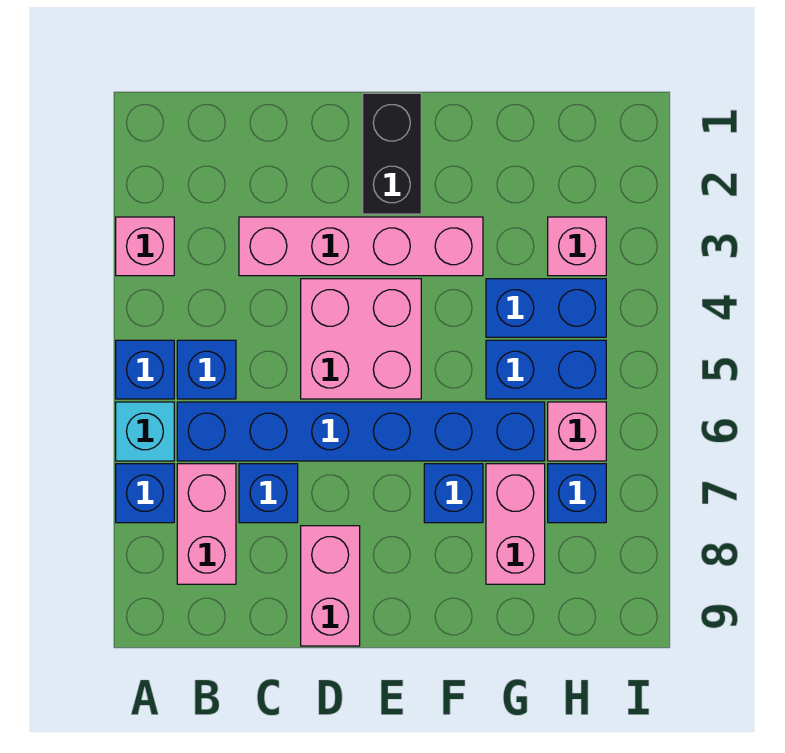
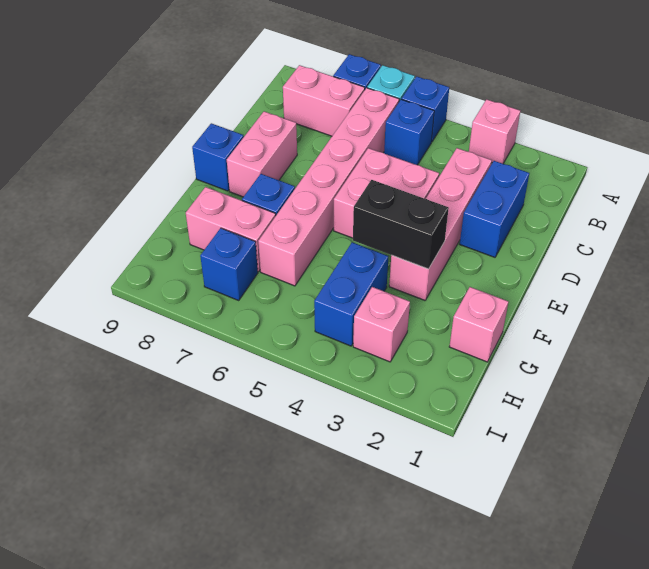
blue brick B6:G6 level 1 -> pink brick B6:G6 level 1
blue brick C7 level 1 -> blue brick E9 level 1
pink brick D8:D9 level 1 -> pink brick D8:E8 level 1
black brick E1:E2 level 1 -> black brick F3:F4 level 2
blue brick G5:H5 level 1 -> blue brick C2:D2 level 1
pink brick H6 level 1 -> pink brick G1 level 1

